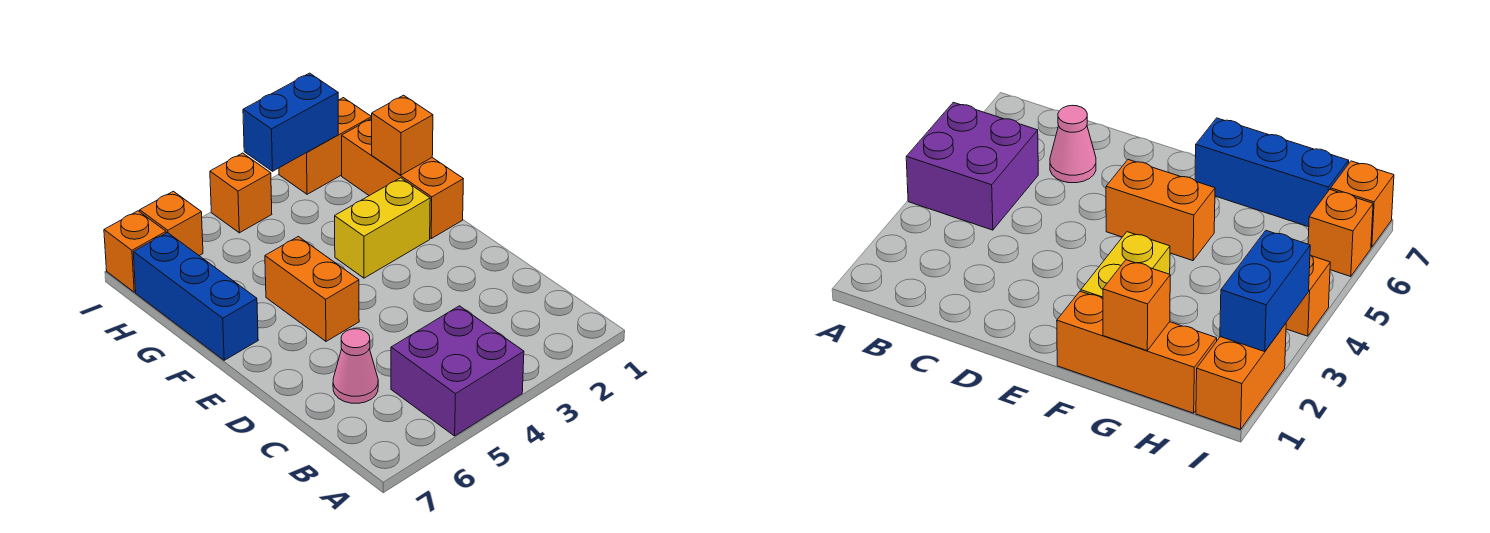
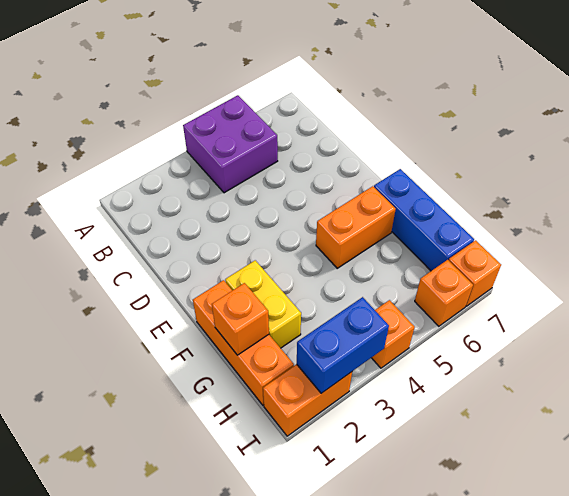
pink cone C6 level 1 -> none
orange brick E5:F5 level 1 -> orange brick F5:F6 level 1
yellow brick F2:F3 level 1 -> yellow brick F2:G2 level 1

